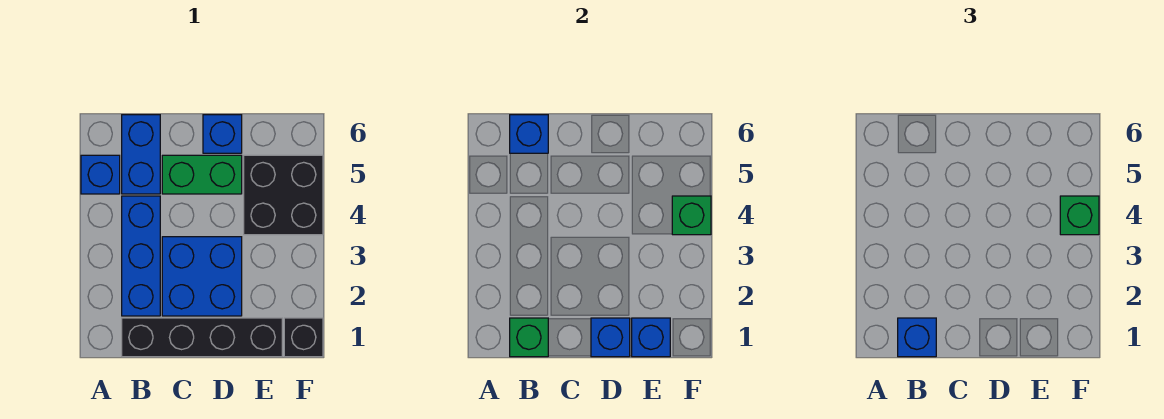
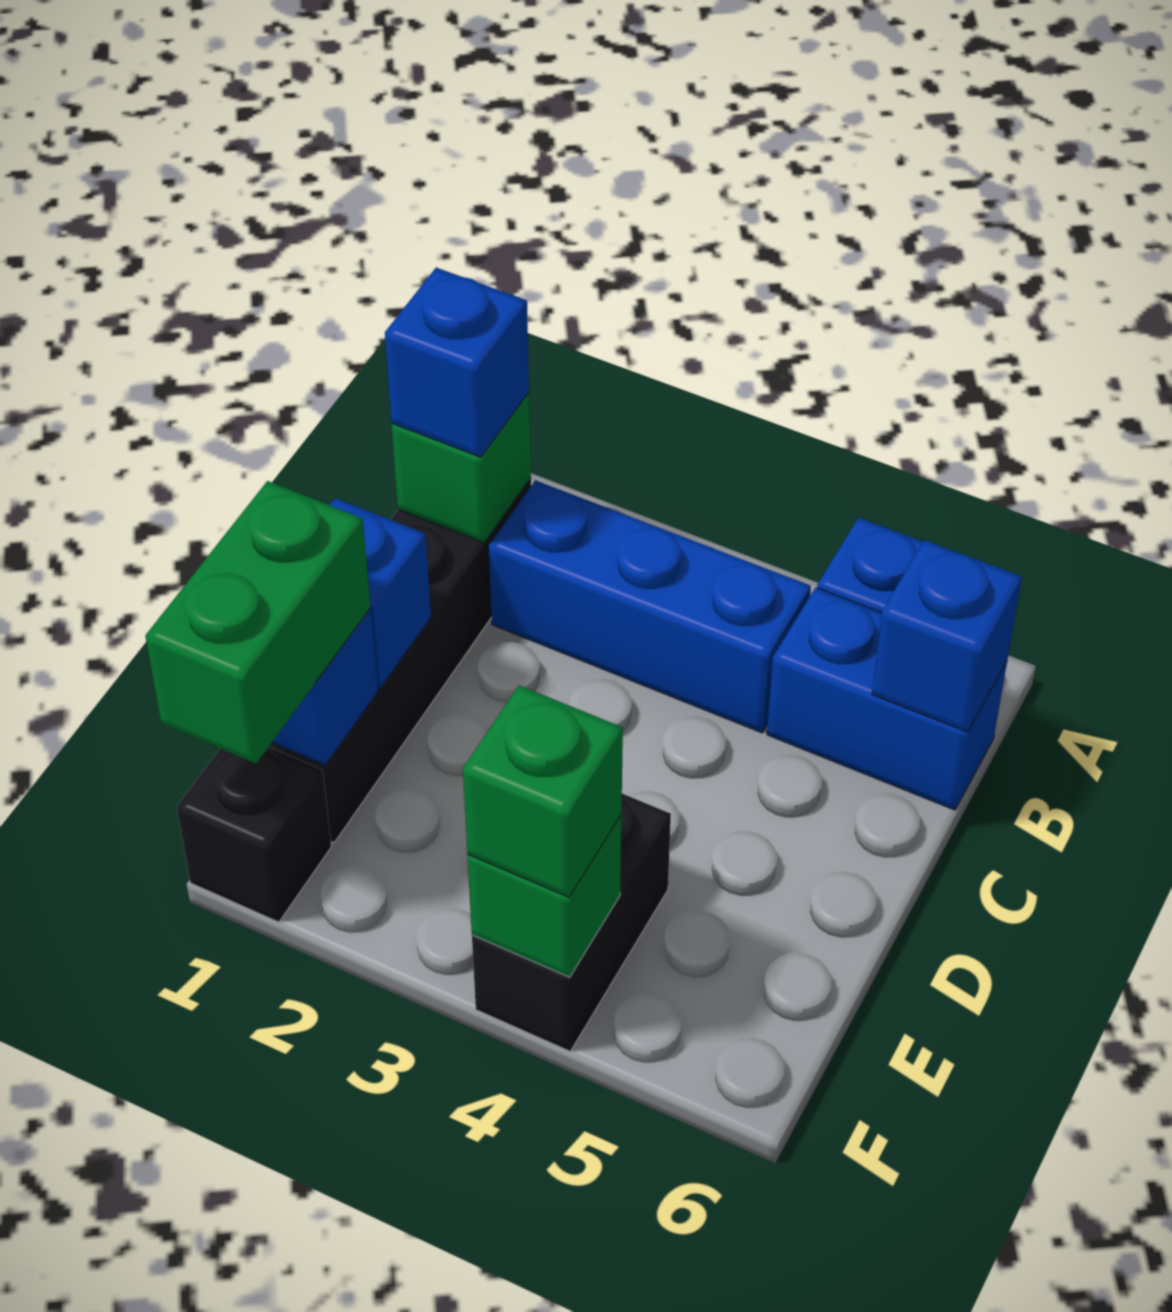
blue brick C2:D3 level 1 -> none
green brick C5:D5 level 1 -> green brick E1:F1 level 3
blue brick D6 level 1 -> none
black brick E4:F5 level 1 -> black brick E4:F4 level 1

